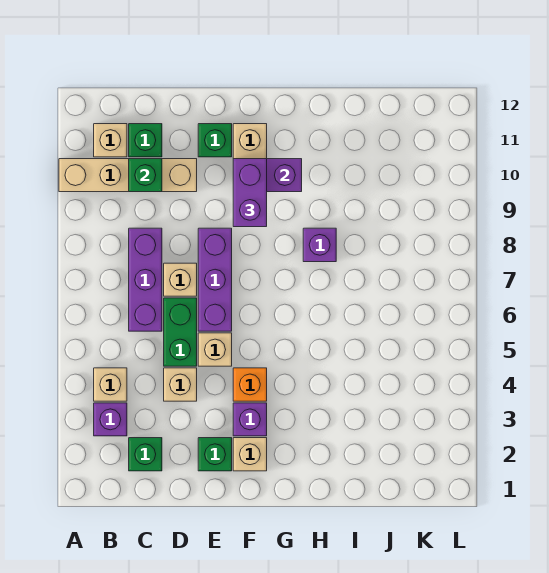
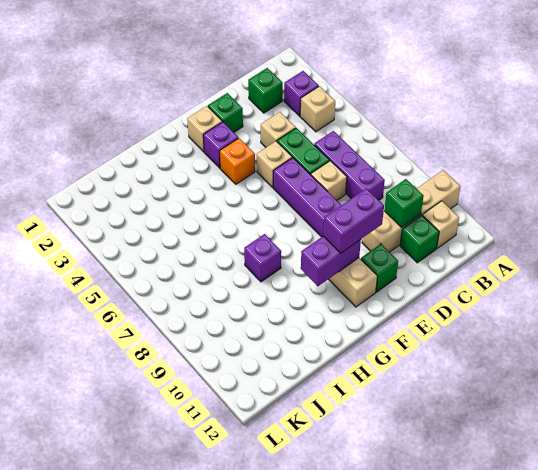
purple brick F9:F10 level 3 -> purple brick E10:F10 level 3

